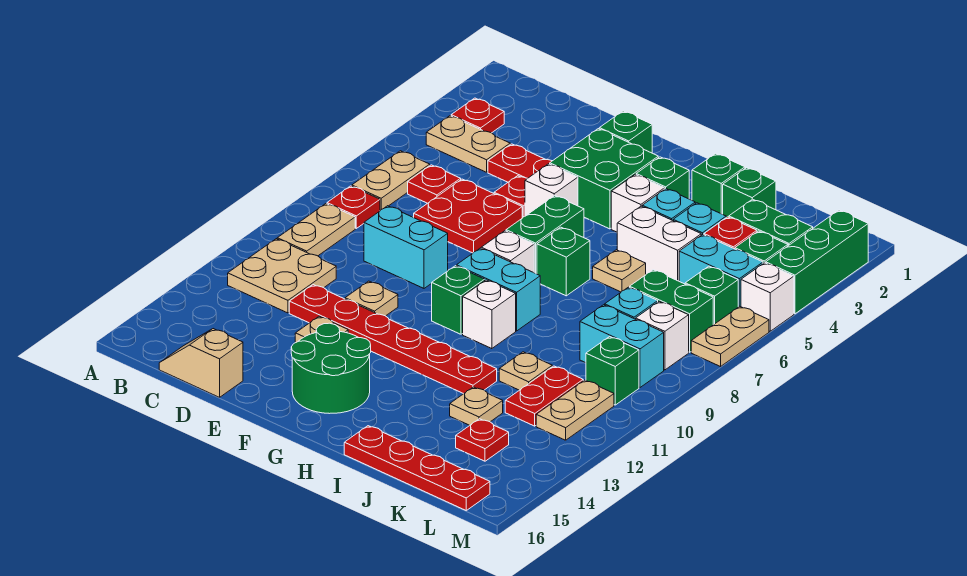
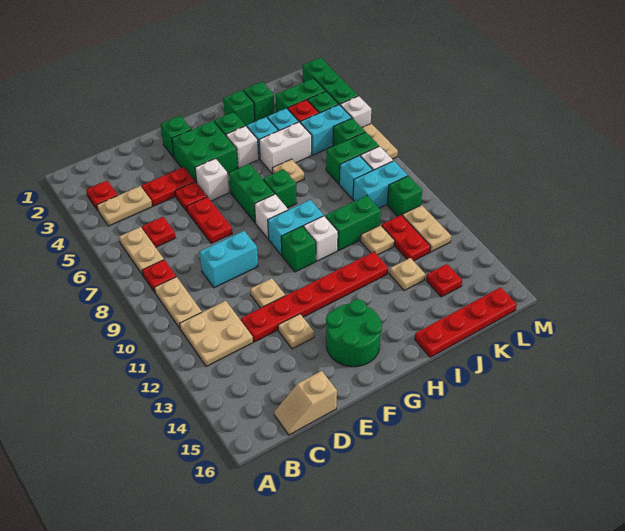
red plate D6:E7 level 1 -> red plate E6:E7 level 1
none -> green brick I10:J10 level 1

